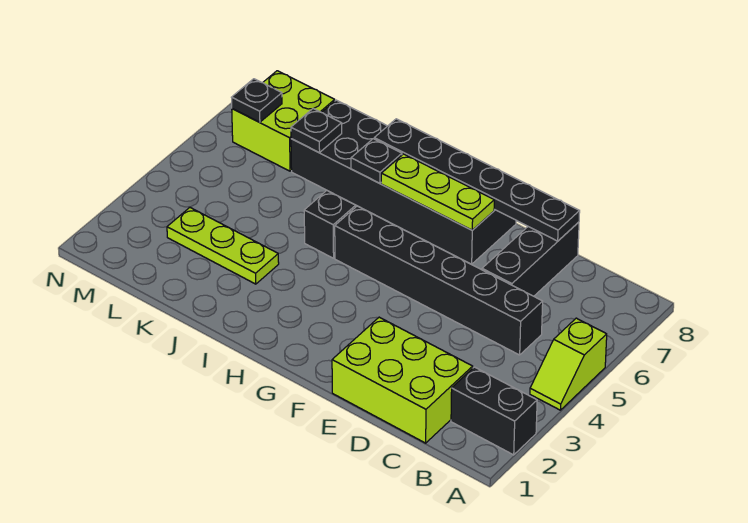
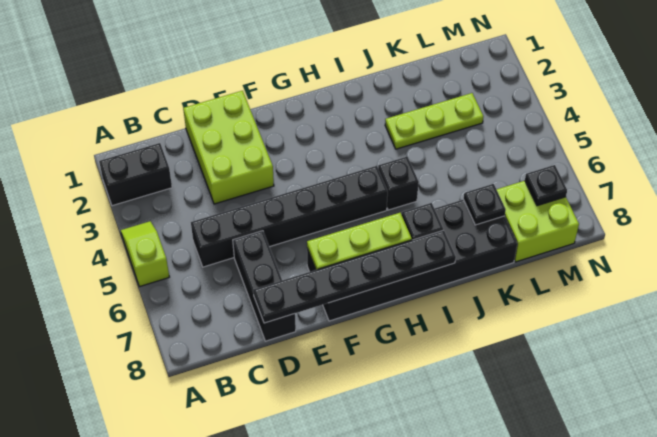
lime brick C1:E2 level 1 -> lime brick D1:E3 level 1

